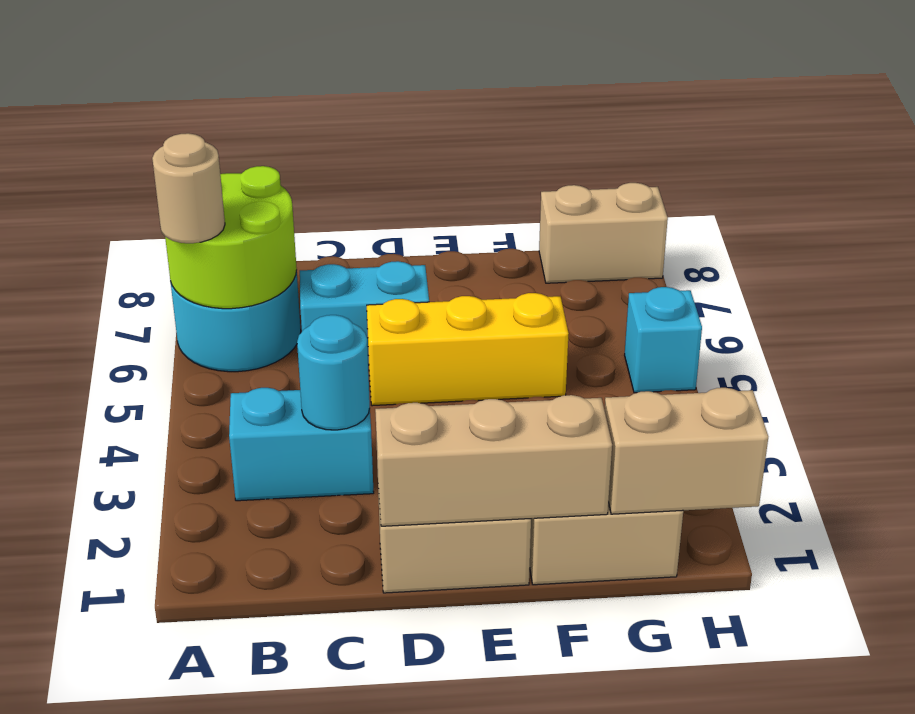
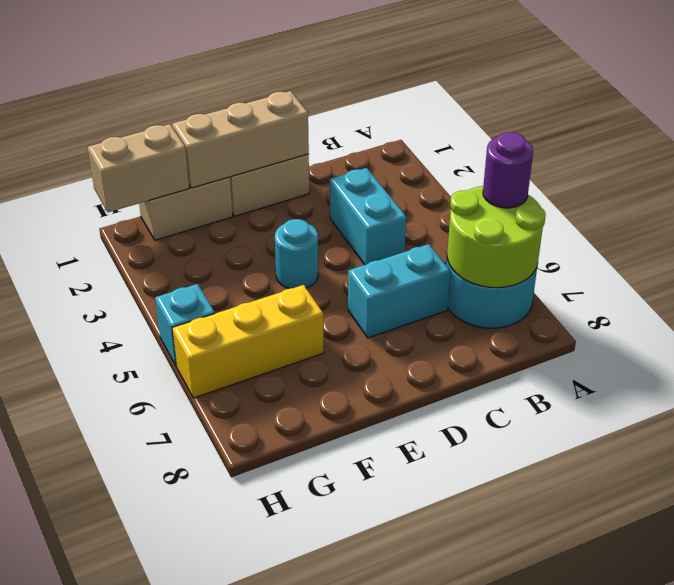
tan round brick A6 level 3 -> purple round brick A6 level 3
cyan brick B3:C3 level 1 -> cyan brick C3:C4 level 1
cyan round brick C3 level 2 -> cyan round brick E4 level 1
yellow brick D5:F5 level 1 -> yellow brick F6:H6 level 1
tan brick G8:H8 level 1 -> none

